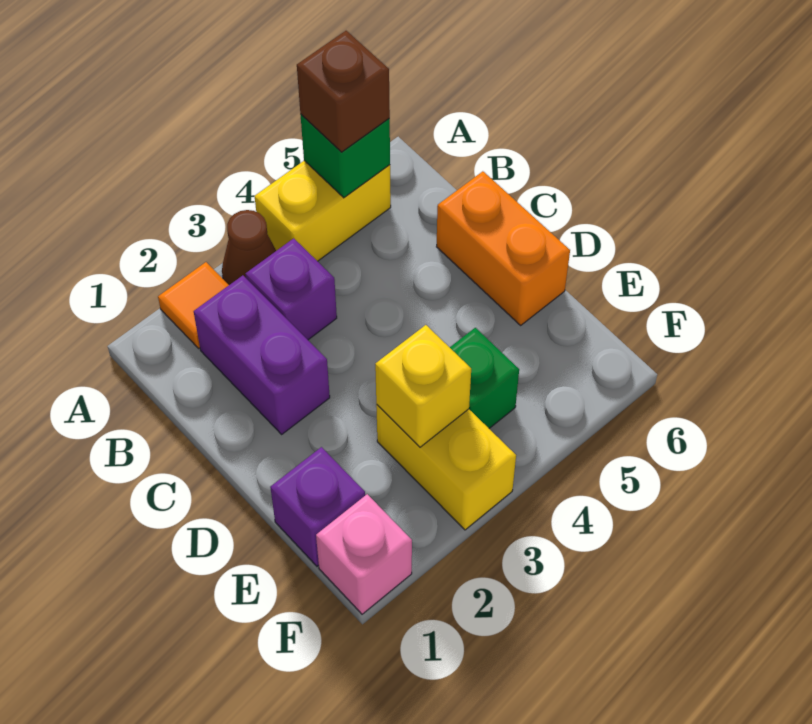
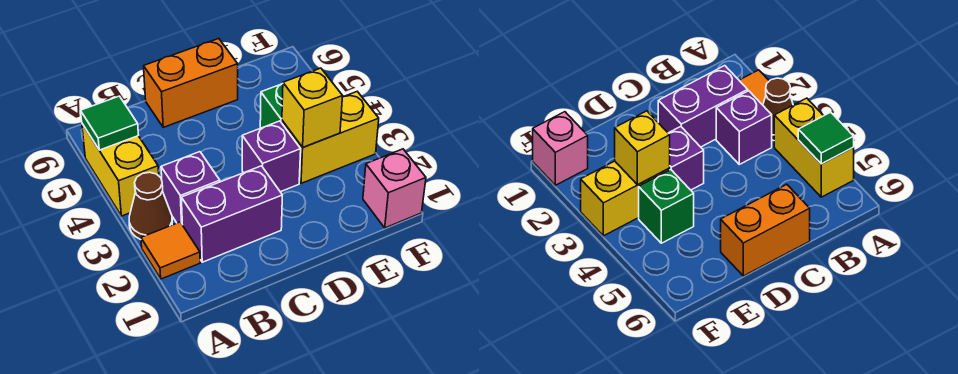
green brick A5 level 2 -> green tile A5 level 2
brown brick A5 level 3 -> none
purple brick E1 level 1 -> purple brick D3 level 1

